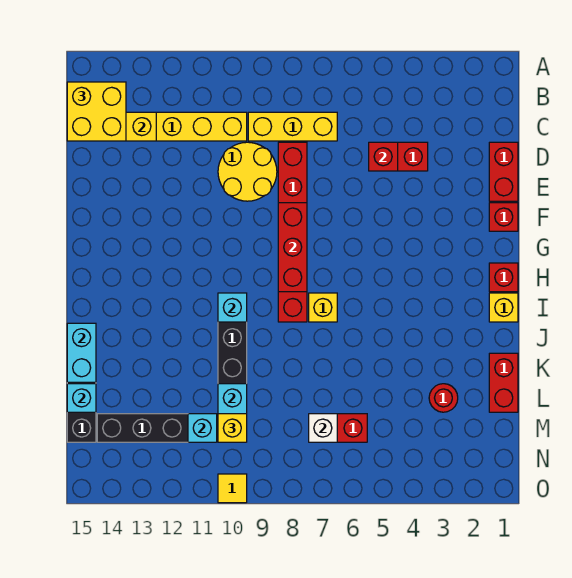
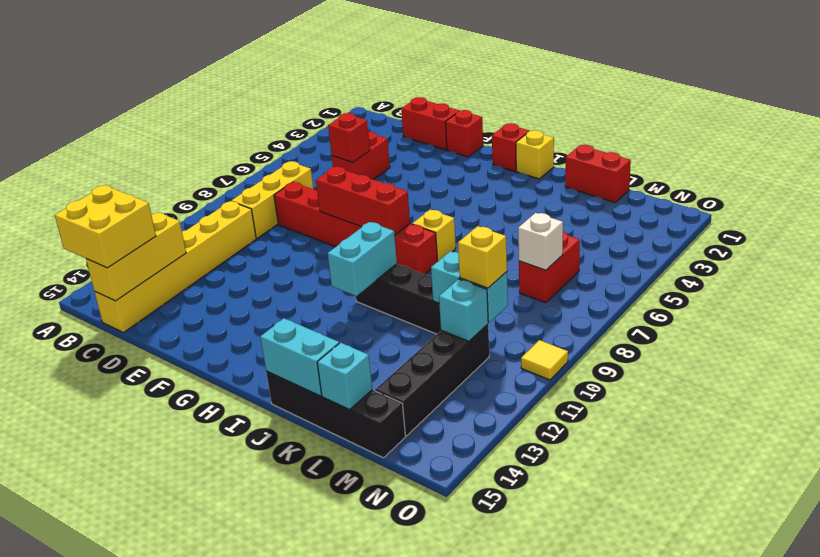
yellow round brick D9:E10 level 1 -> none
cyan brick I10 level 2 -> cyan brick I10:I11 level 2
red round brick L3 level 1 -> none

